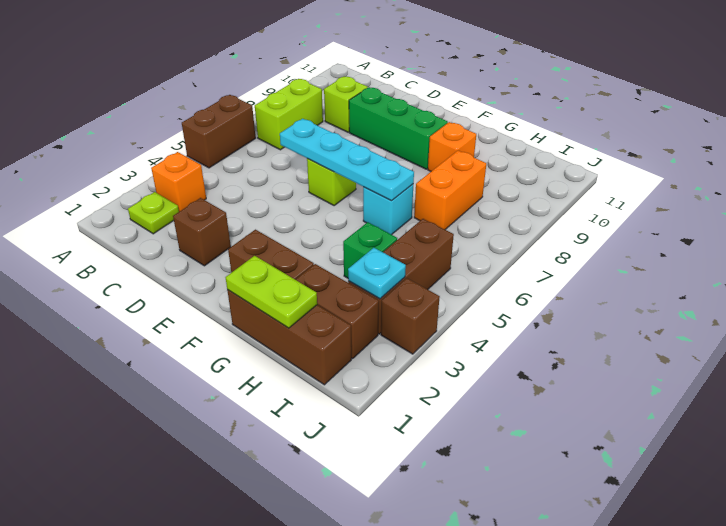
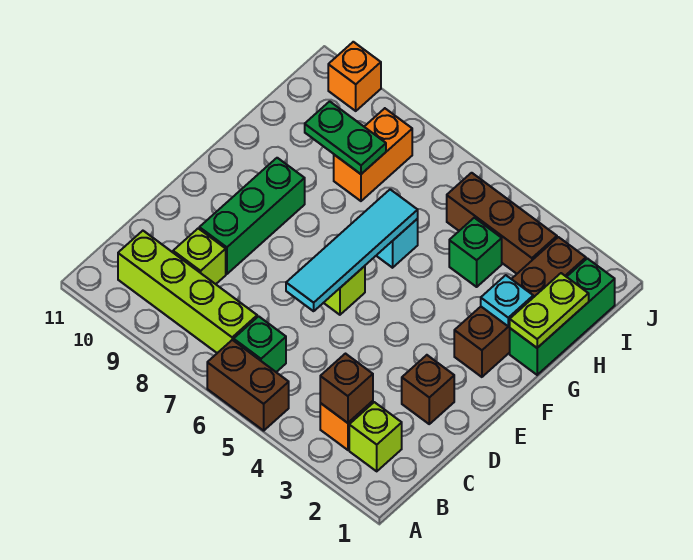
lime plate B2 level 1 -> lime brick B2 level 1
none -> green brick B6 level 1
lime brick B7:B8 level 1 -> lime brick B7:B10 level 1
cyan plate D6:G6 level 2 -> cyan tile D6:G6 level 2
brown brick G1:I1 level 1 -> green brick G1:I1 level 1
orange brick G9 level 1 -> orange brick J10 level 1
orange brick H7:H8 level 1 -> orange brick H8:I8 level 1
none -> green plate H8:H9 level 2
cyan plate I3 level 2 -> cyan plate G2 level 2
brown brick J3 level 1 -> brown brick B3 level 2

